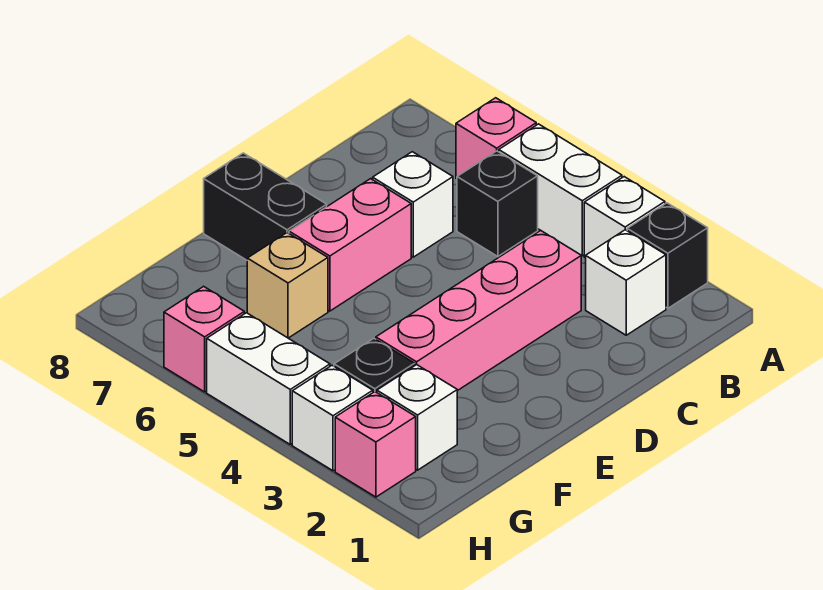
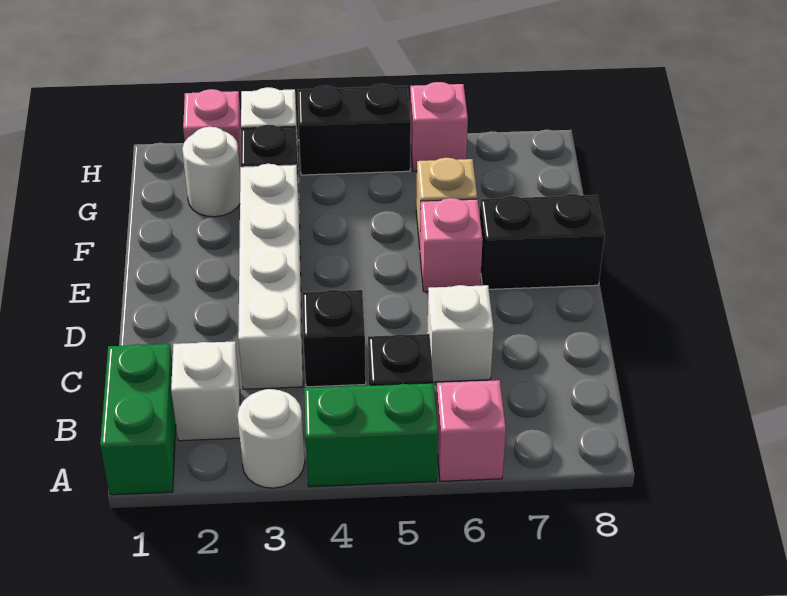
none -> green brick A1:B1 level 1
black brick A2 level 1 -> black brick C4 level 1
white brick A3 level 1 -> white round brick A3 level 1
white brick A4:A5 level 1 -> green brick A4:A5 level 1
pink brick C3:F3 level 1 -> white brick C3:F3 level 1
pink brick D6:E6 level 1 -> pink brick E6 level 1
white brick G2 level 1 -> white round brick G2 level 1
white brick H4:H5 level 1 -> black brick H4:H5 level 1

